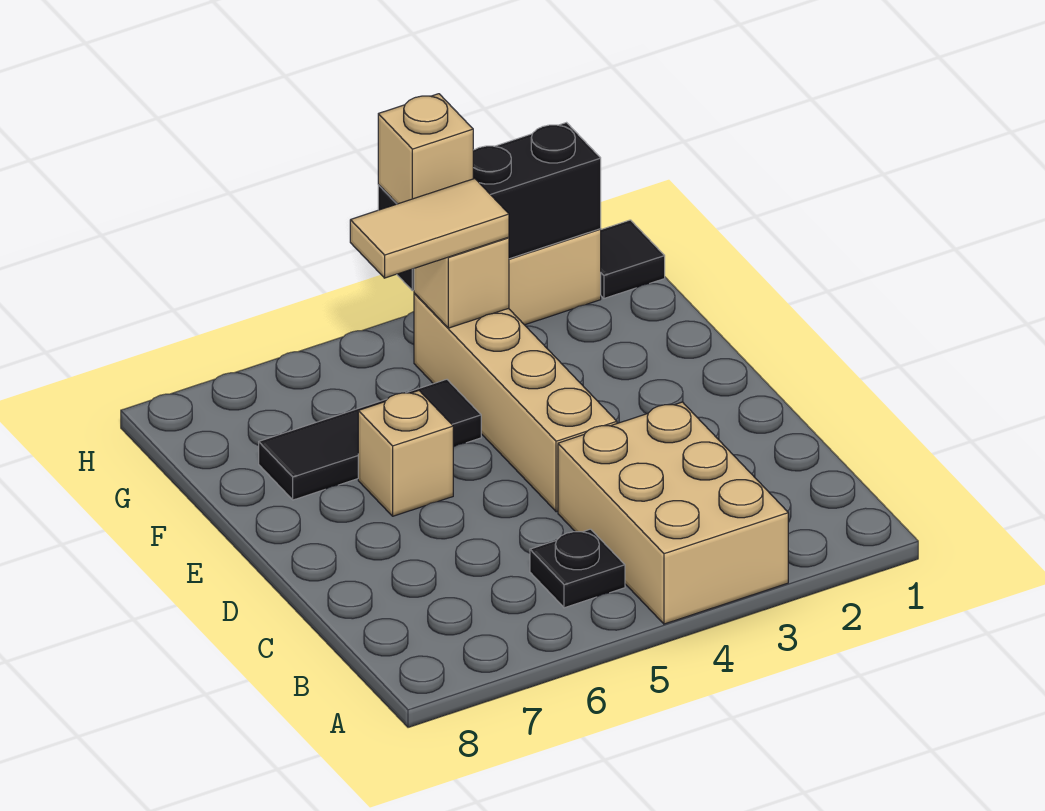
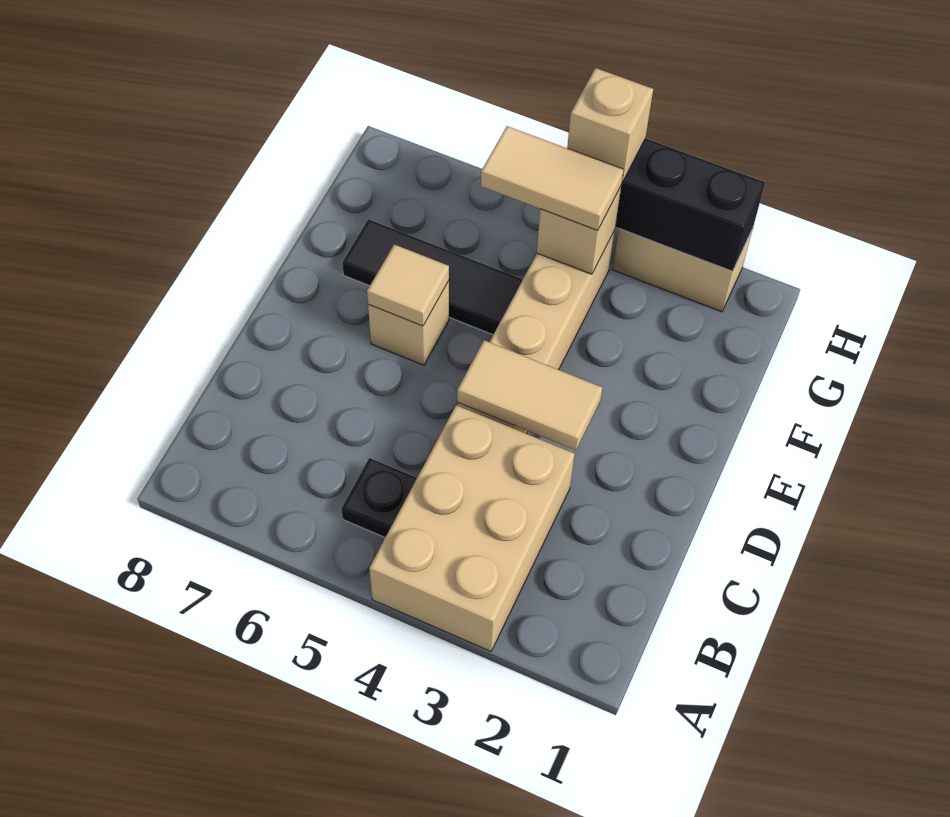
none -> tan tile D3:D4 level 2
none -> tan tile E6 level 2
black tile H1 level 1 -> none

